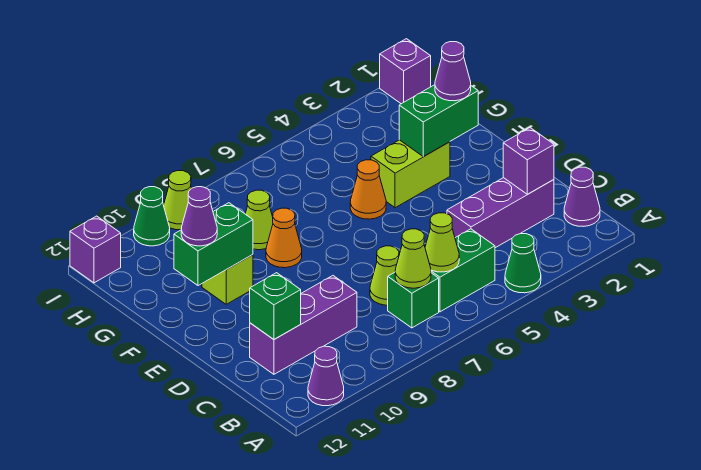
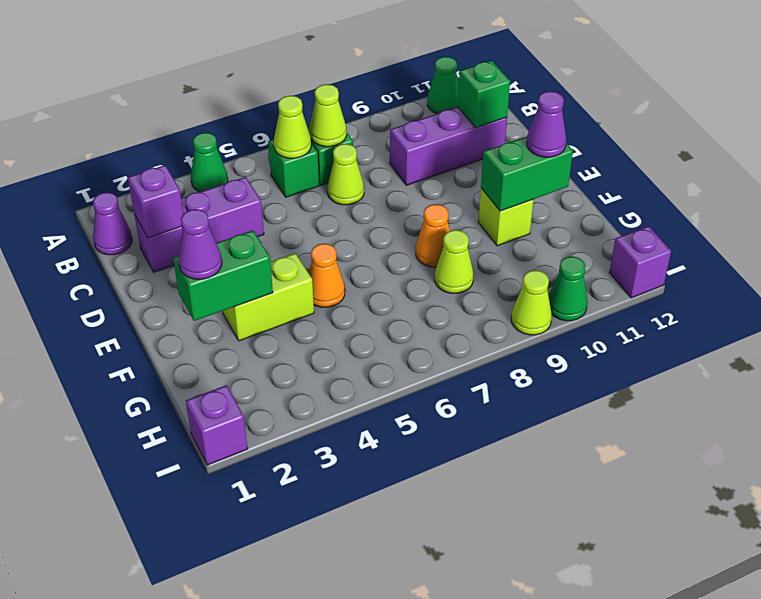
purple cone A11 level 1 -> green cone A11 level 1
green brick B5:B6 level 1 -> green brick B6 level 1

